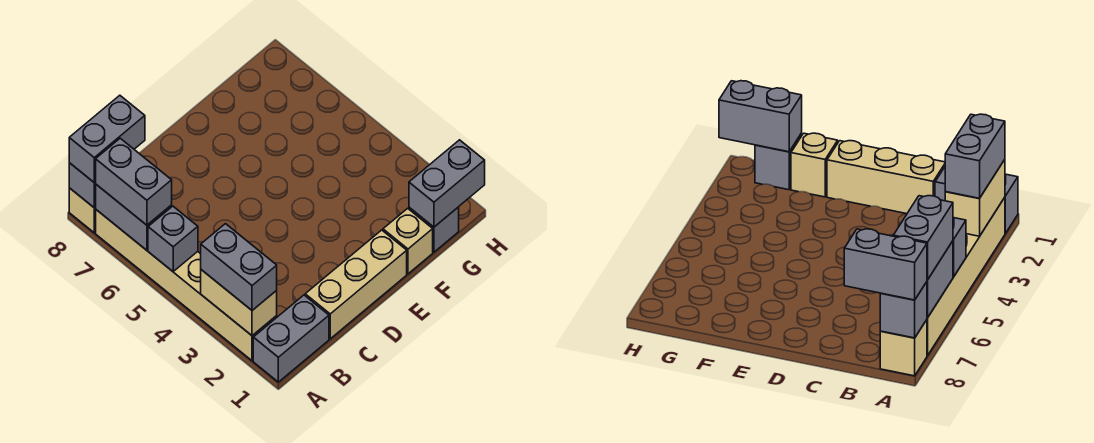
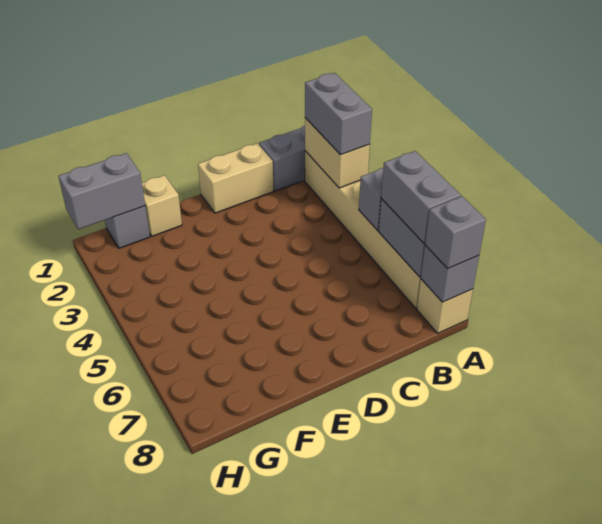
grey brick A8:B8 level 3 -> grey brick A8 level 3
tan brick C1:E1 level 1 -> tan brick C1:D1 level 1

